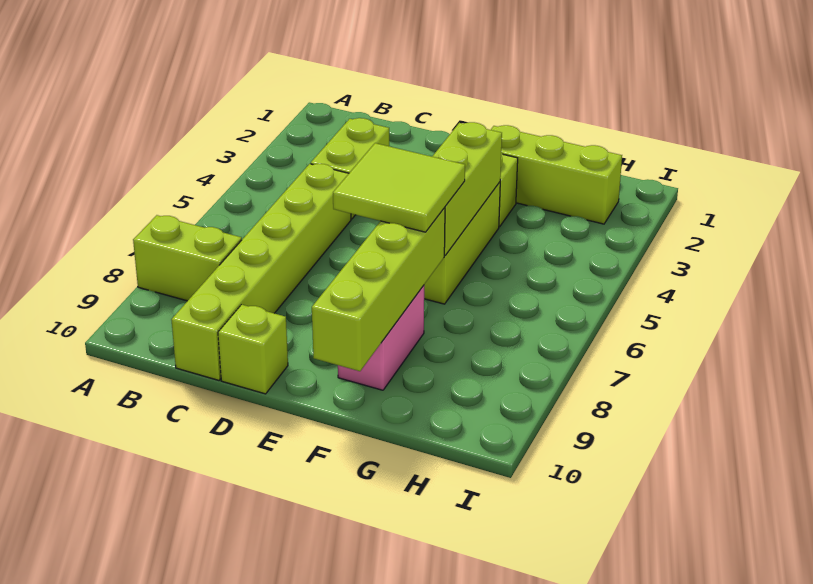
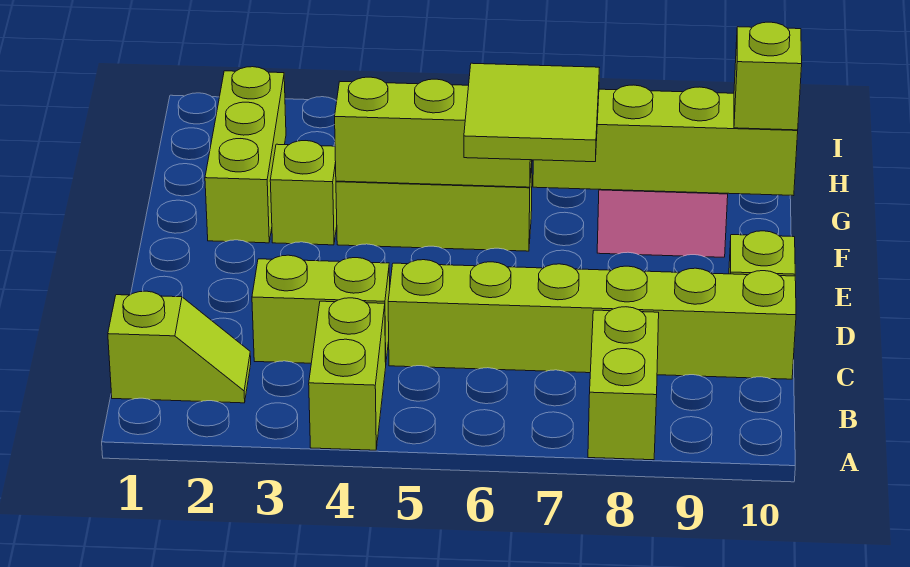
none -> lime brick A4:B4 level 1
none -> lime slope B1:B2 level 1 top 1
none -> lime brick F10 level 3

